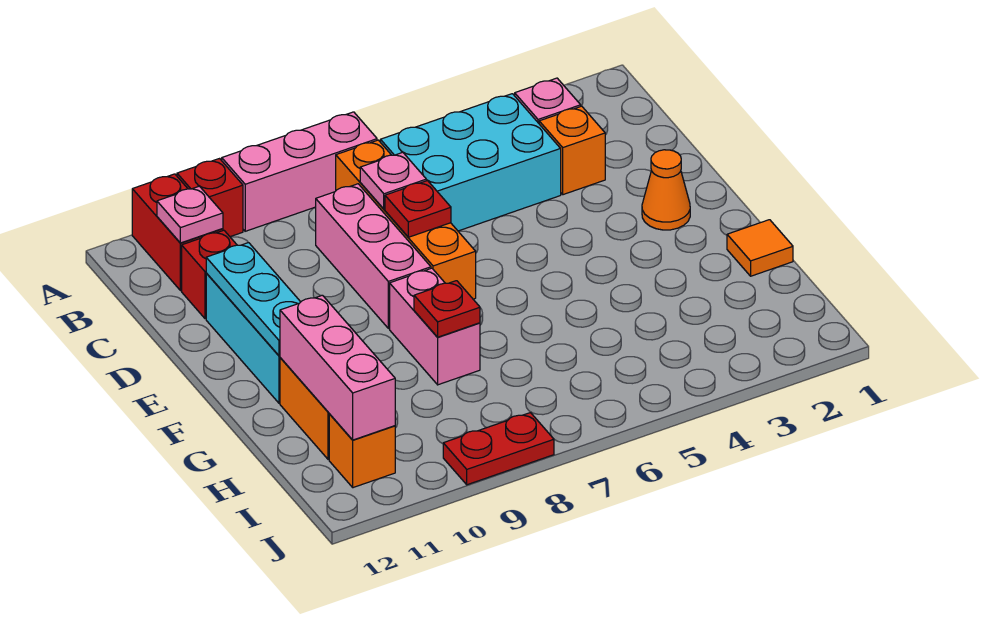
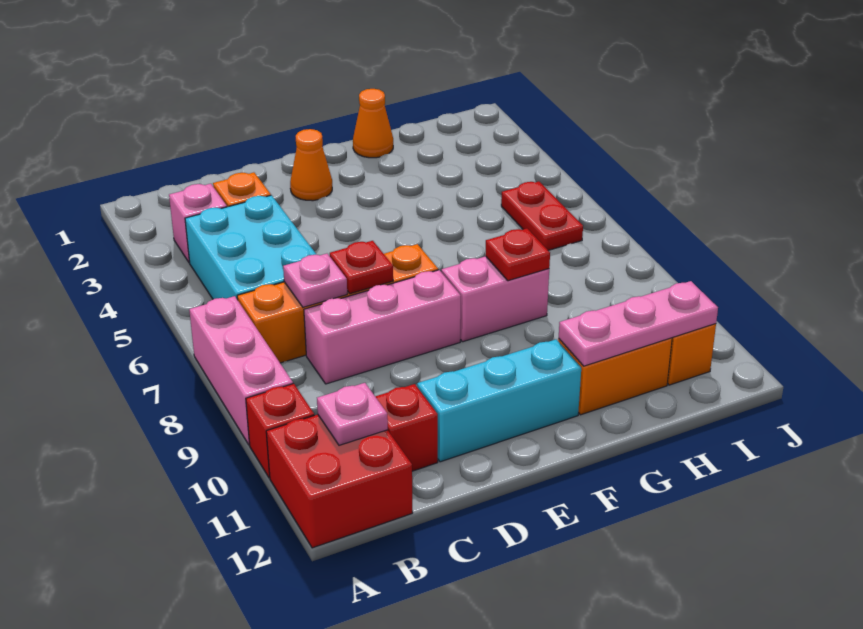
red brick A11:B11 level 1 -> red brick A11:B12 level 1
cyan plate D11:F11 level 2 -> none
orange tile G1 level 1 -> orange cone G1 level 1
pink brick G11:I11 level 2 -> pink plate G11:I11 level 2
red plate J8:J9 level 1 -> red plate I5:I6 level 1

